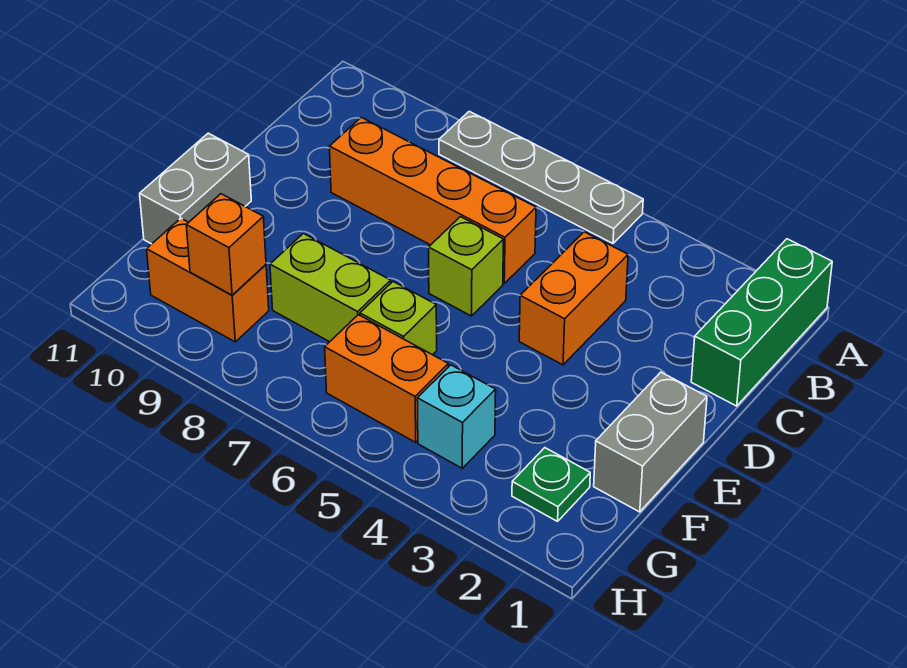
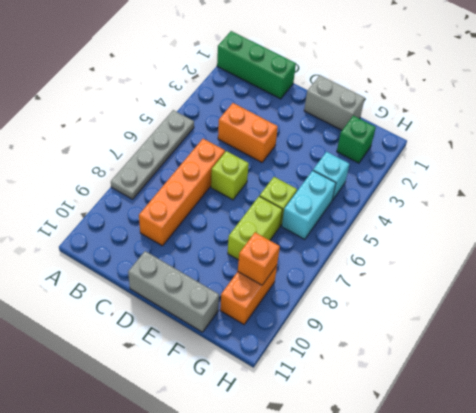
grey brick E11:F11 level 1 -> grey brick D11:F11 level 1
green plate G2 level 1 -> green brick G2 level 1
orange brick G5:G6 level 1 -> cyan brick G5:G6 level 1

